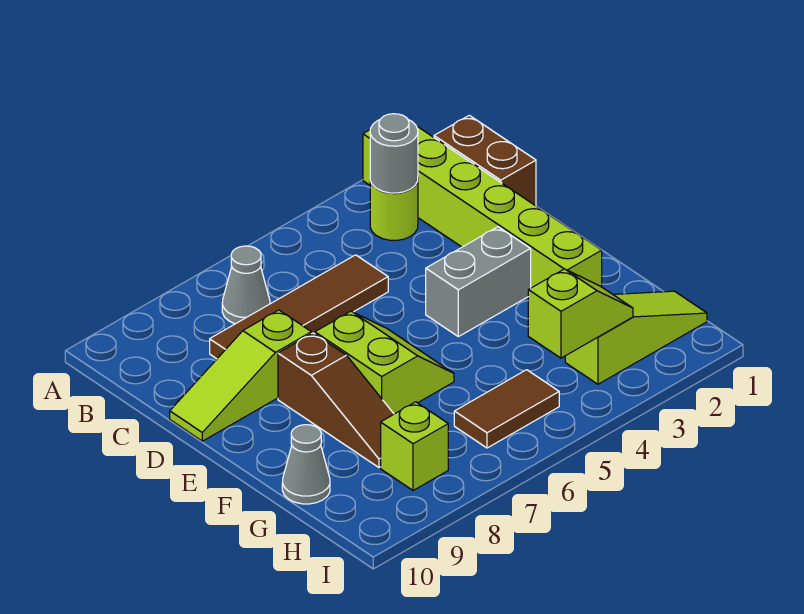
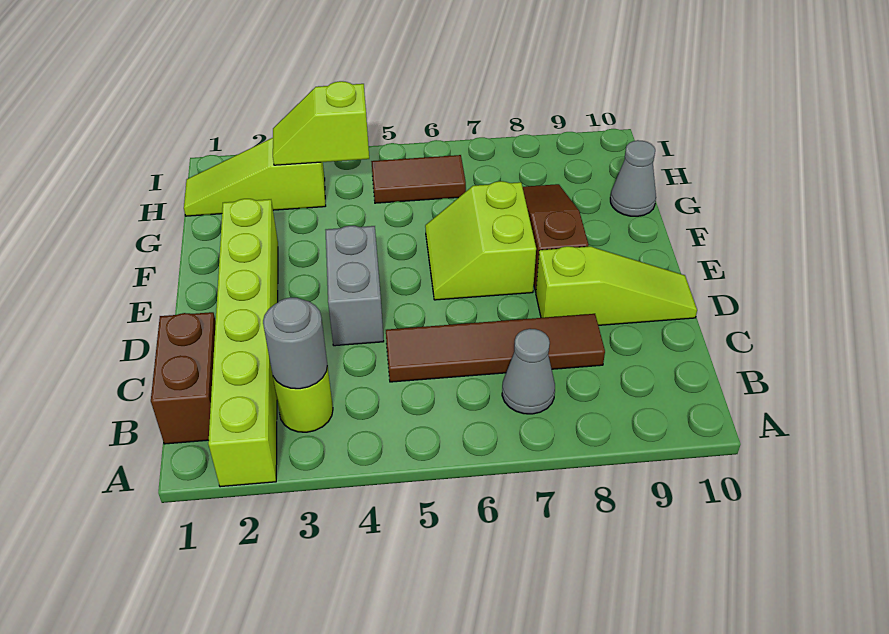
grey brick E3:E4 level 1 -> grey brick D4:E4 level 1
lime brick H8 level 1 -> none

